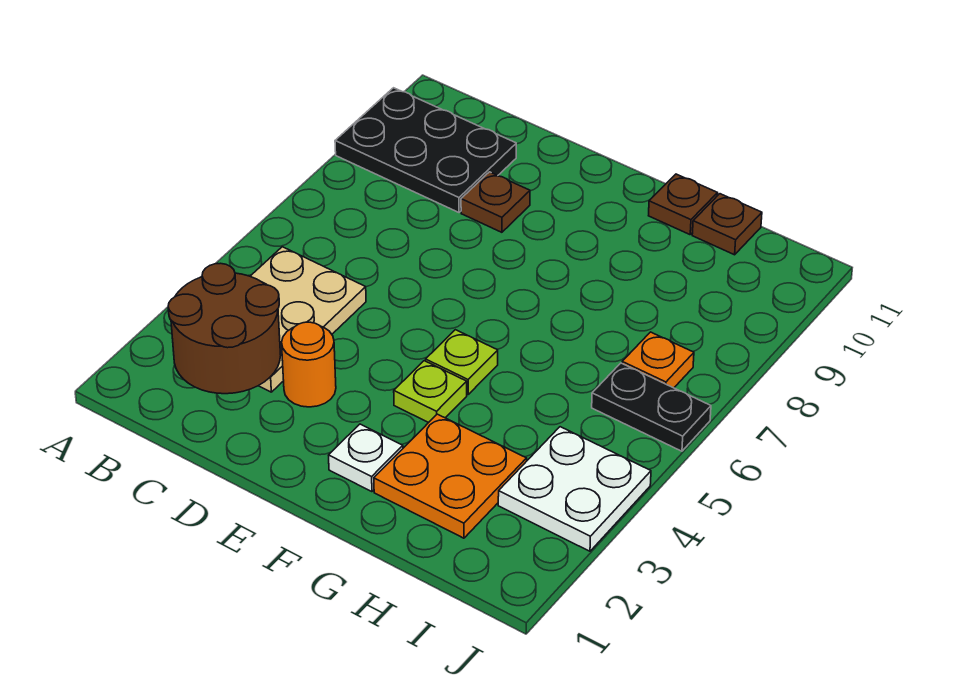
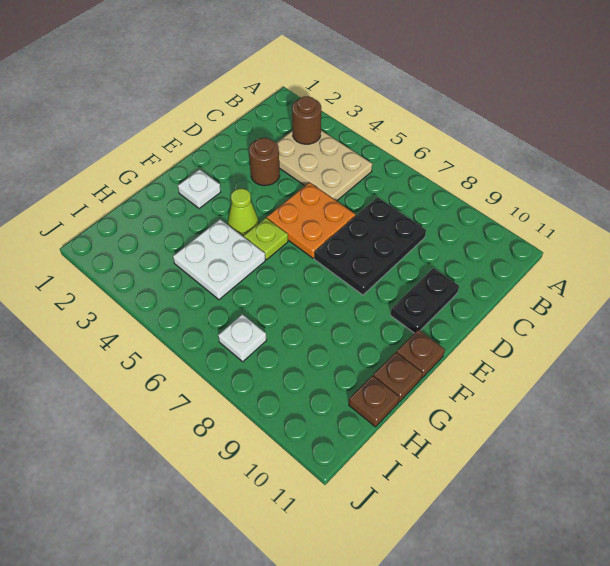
black plate A9:C10 level 1 -> black plate C7:E8 level 1
brown round brick B2:C3 level 2 -> brown round brick B3 level 2
orange round brick D3 level 1 -> brown round brick D3 level 1
brown plate D9 level 1 -> brown plate F11 level 1
lime plate F4 level 1 -> lime cone F4 level 1
orange plate G2:H3 level 1 -> orange plate D5:E6 level 1
white plate I3:J4 level 1 -> white plate G4:H5 level 1
black plate I6:J6 level 1 -> black plate D10:E10 level 1
orange plate I7 level 1 -> white plate I7 level 1

